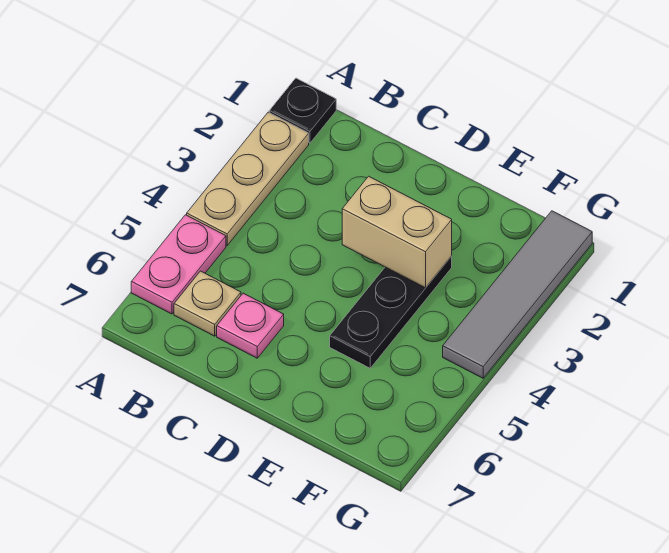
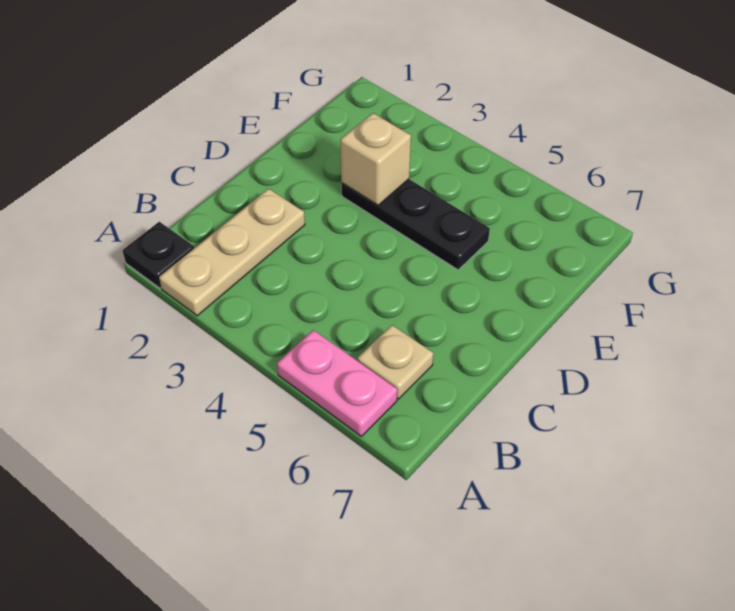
tan plate A2:A4 level 1 -> tan plate A2:C2 level 1
pink plate C6 level 1 -> none
tan brick D3:E3 level 2 -> tan brick E3 level 2
grey tile G1:G4 level 1 -> none

